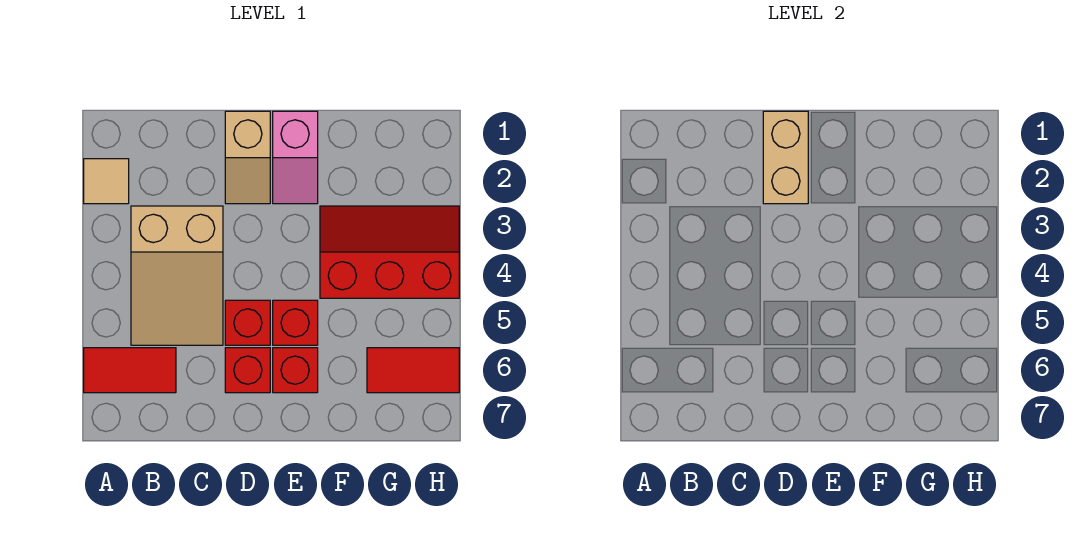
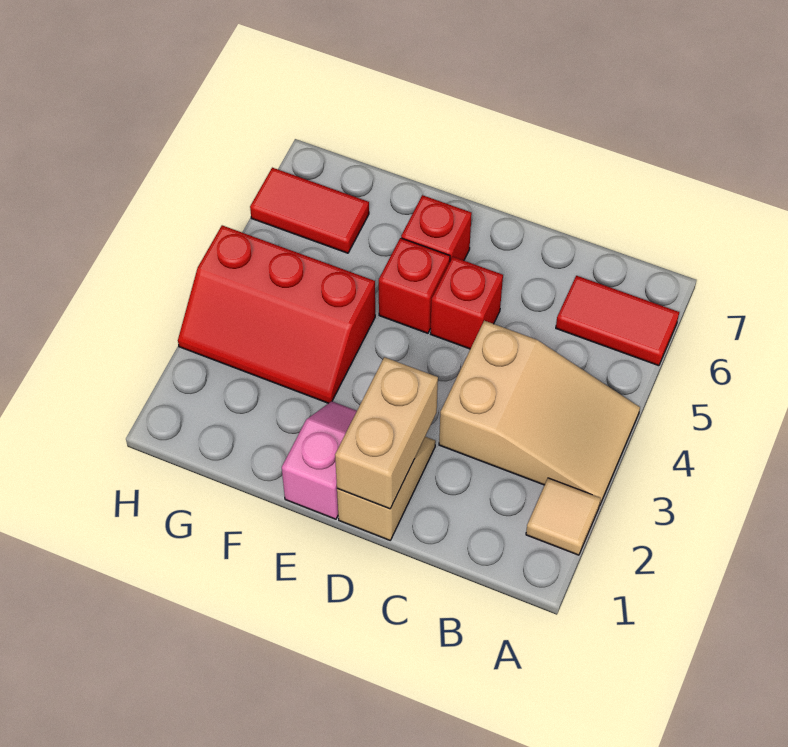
tan slope B3:C5 level 1 top 3 -> tan slope A3:C4 level 1 top C
red brick D6 level 1 -> none

